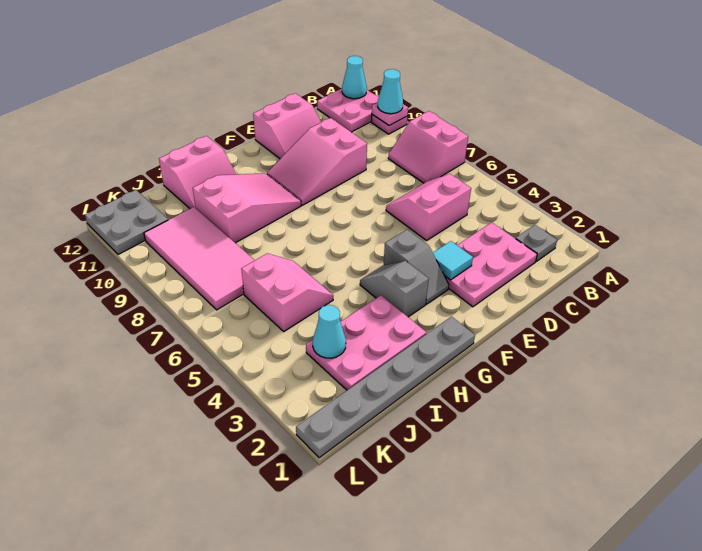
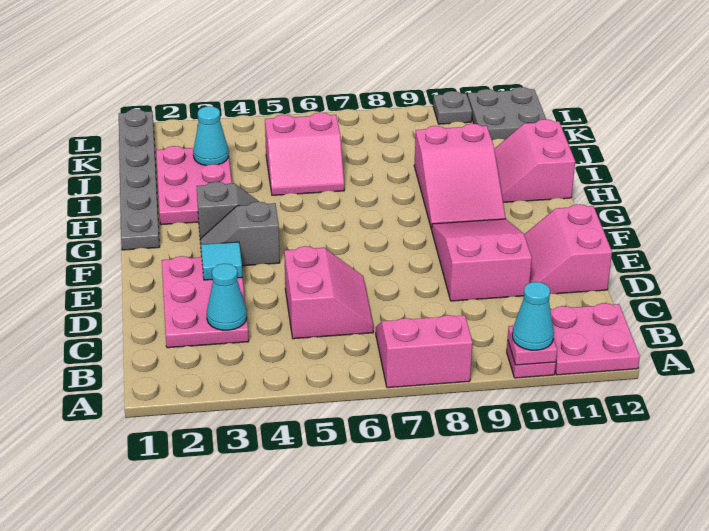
cyan cone A12 level 2 -> cyan cone C3 level 2
grey plate B2 level 1 -> grey plate L10 level 1
pink tile J7:K10 level 1 -> none

